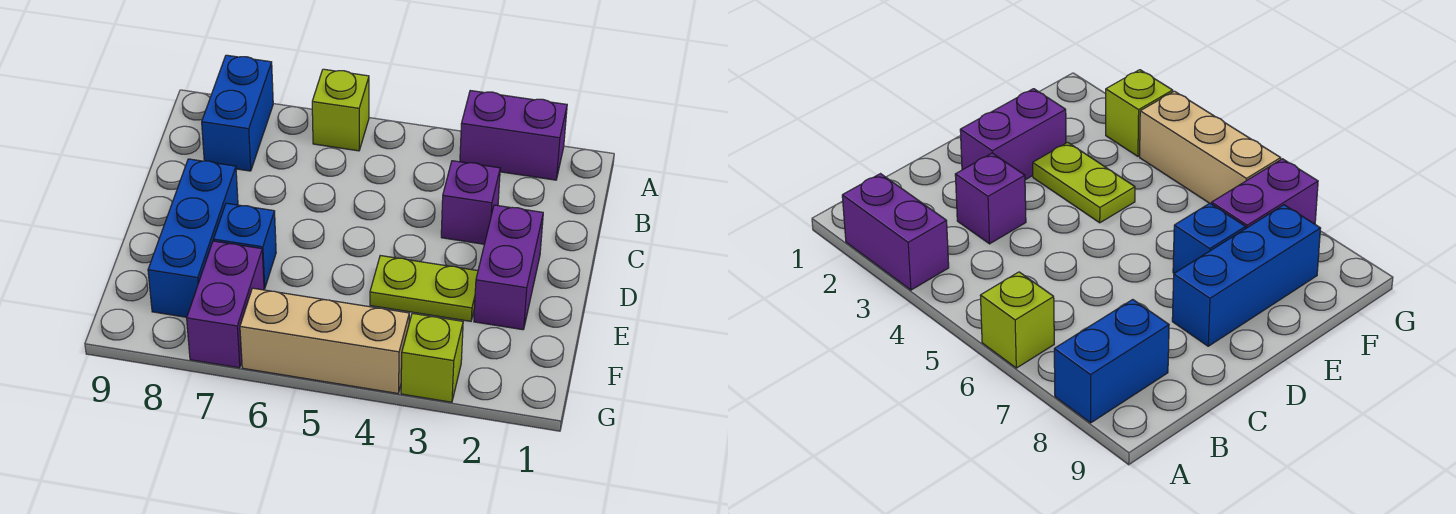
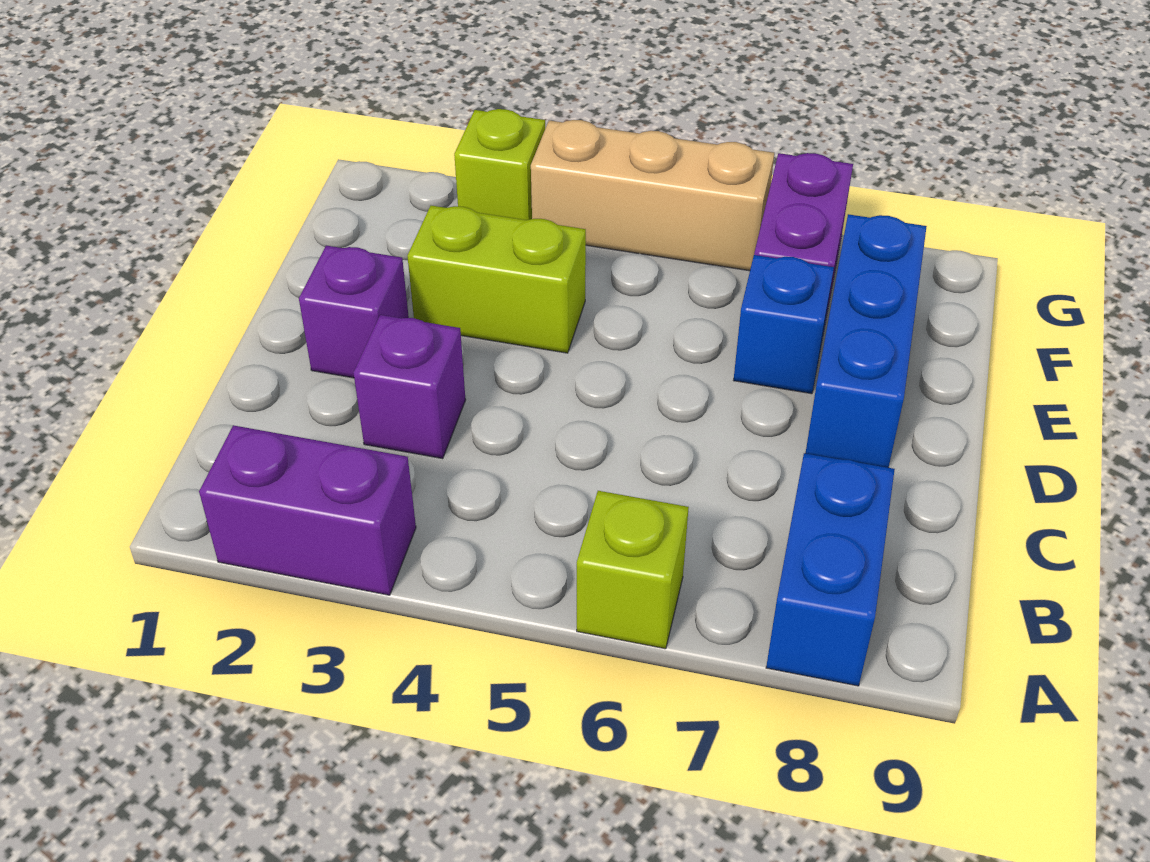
purple brick D2:E2 level 1 -> purple brick D2 level 1
lime plate E3:E4 level 1 -> lime brick E3:E4 level 1

